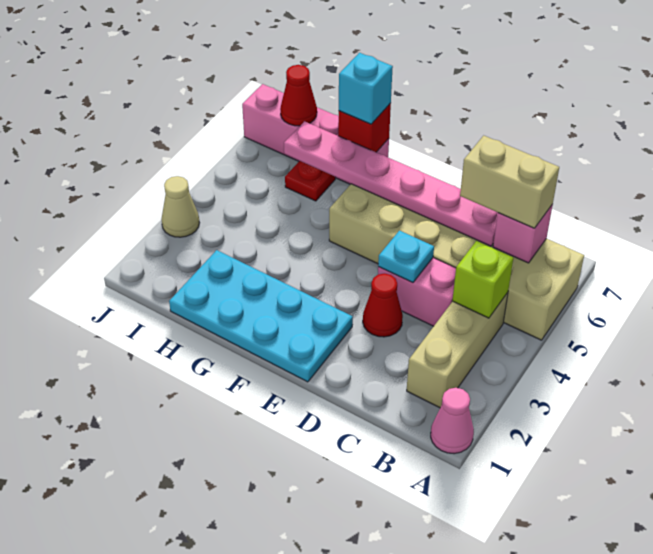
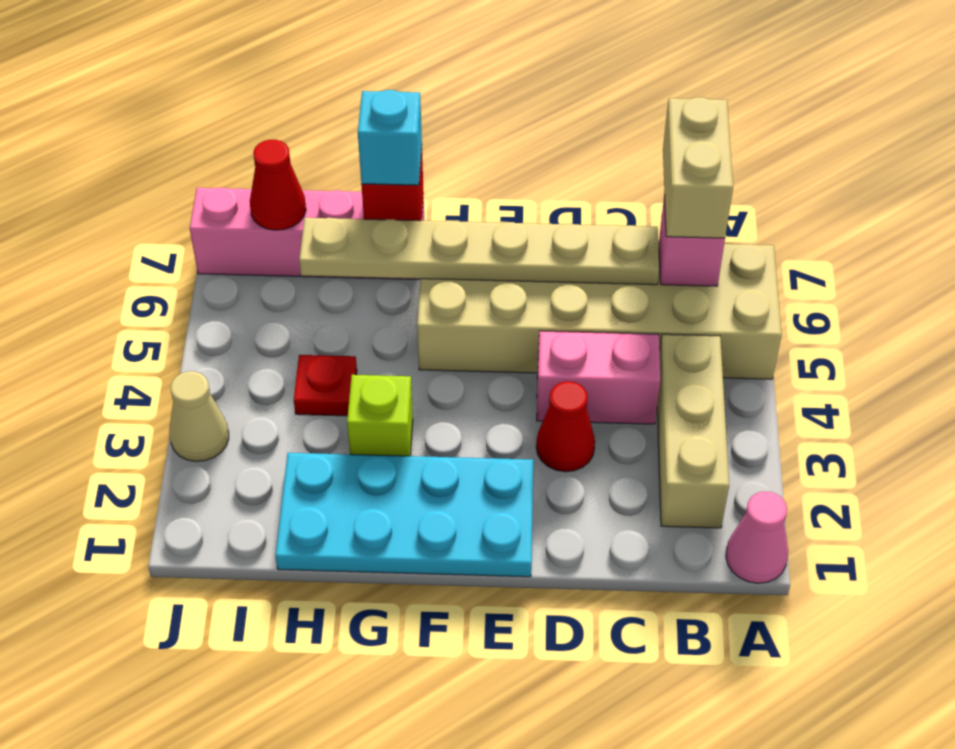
lime brick B4 level 2 -> lime brick G3 level 1
tan brick B6:C6 level 3 -> tan brick B6:B7 level 3
pink plate C6:H6 level 2 -> tan plate C6:H6 level 2
cyan plate D4 level 2 -> none
red plate H6 level 1 -> red plate H4 level 1

